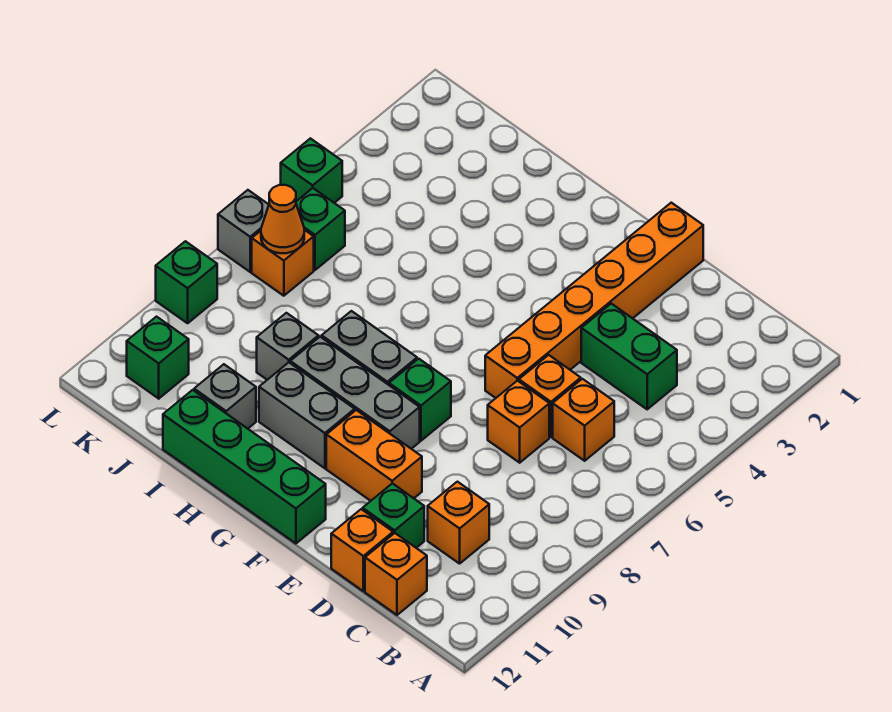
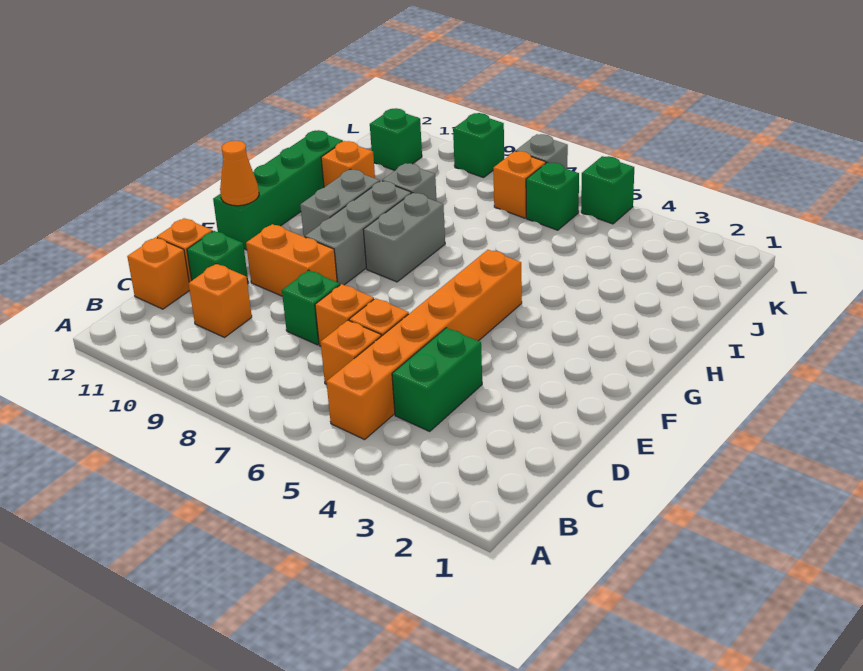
orange brick E1:E6 level 1 -> orange brick B5:G5 level 1
orange brick E10:F10 level 1 -> orange brick E9:E10 level 1
green brick F8 level 1 -> green brick D8 level 1
grey brick I11 level 1 -> orange brick I11 level 1
orange cone K7 level 2 -> orange cone F12 level 2

